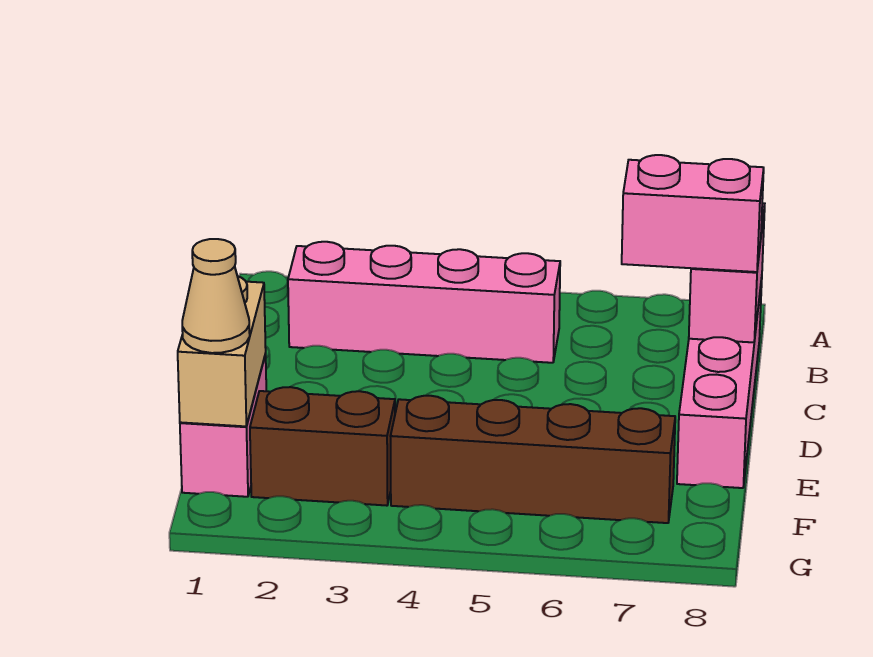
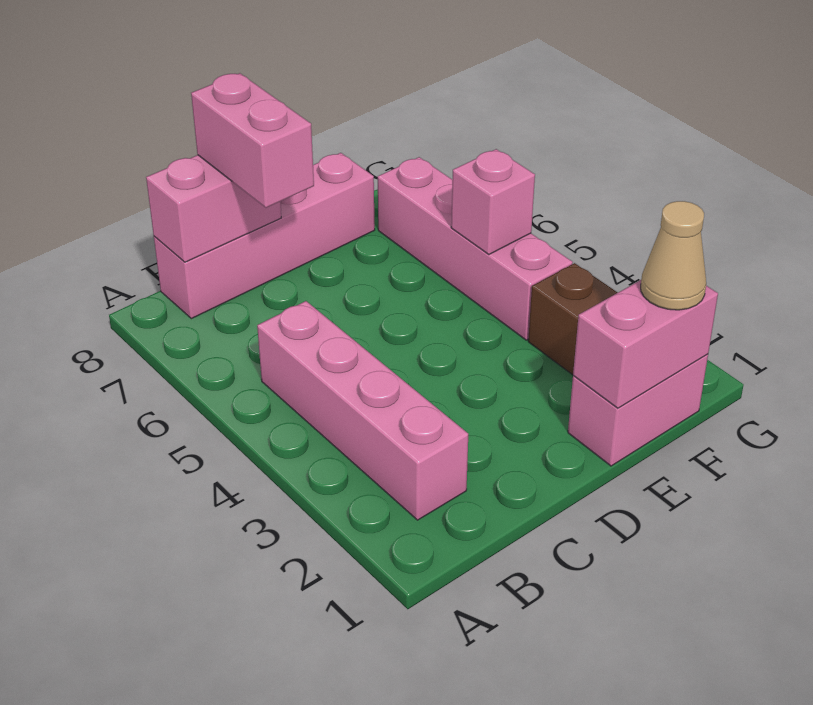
tan brick E1:F1 level 2 -> pink brick E1:F1 level 2
brown brick F4:F7 level 1 -> pink brick F4:F7 level 1
none -> pink brick F5 level 2

